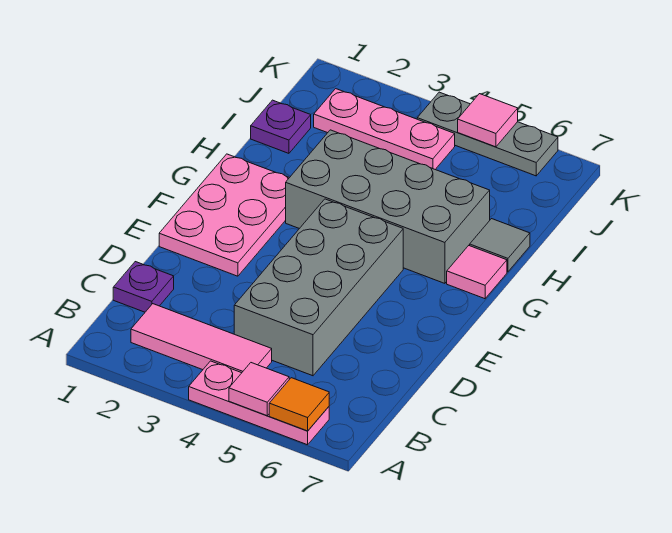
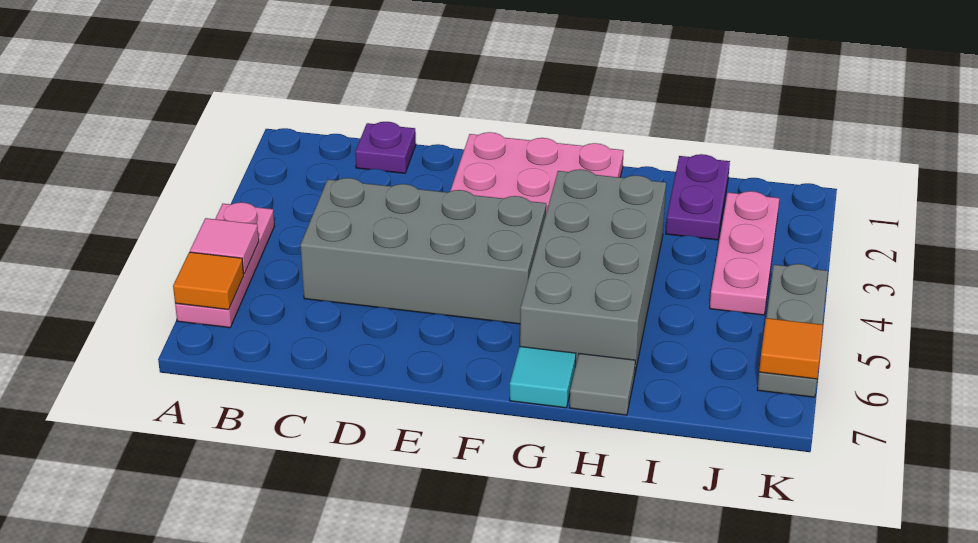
pink tile B2:B4 level 1 -> none
pink tile G7 level 1 -> cyan tile G7 level 1
purple plate I1 level 1 -> purple plate I1:I2 level 1
pink tile K5 level 2 -> none
none -> orange tile K6 level 2

